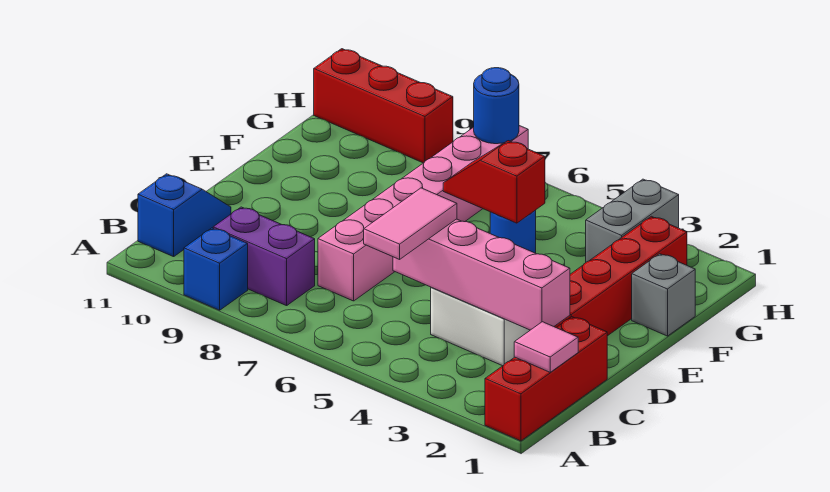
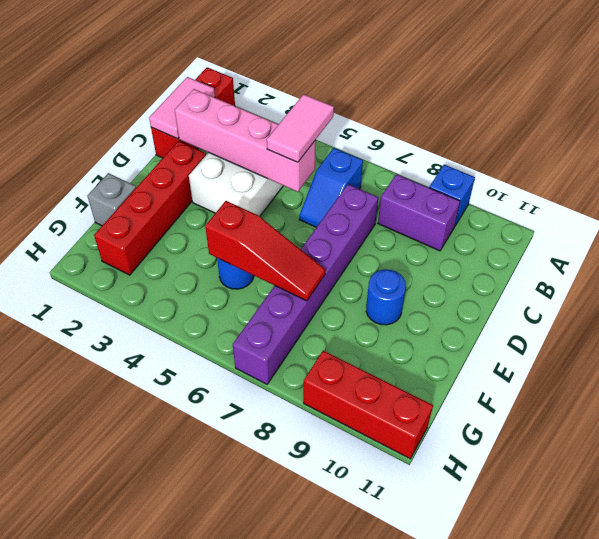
pink tile B1 level 2 -> pink tile B1:C1 level 2
blue slope B11:C11 level 1 top B -> blue slope B6:C6 level 1 top B
pink brick C7:H7 level 1 -> purple brick C7:H7 level 1
red slope F5:F6 level 2 top 5 -> red slope F5:F7 level 2 top 5
grey brick G3:H3 level 1 -> none
blue round brick H7 level 2 -> blue round brick E9 level 1

